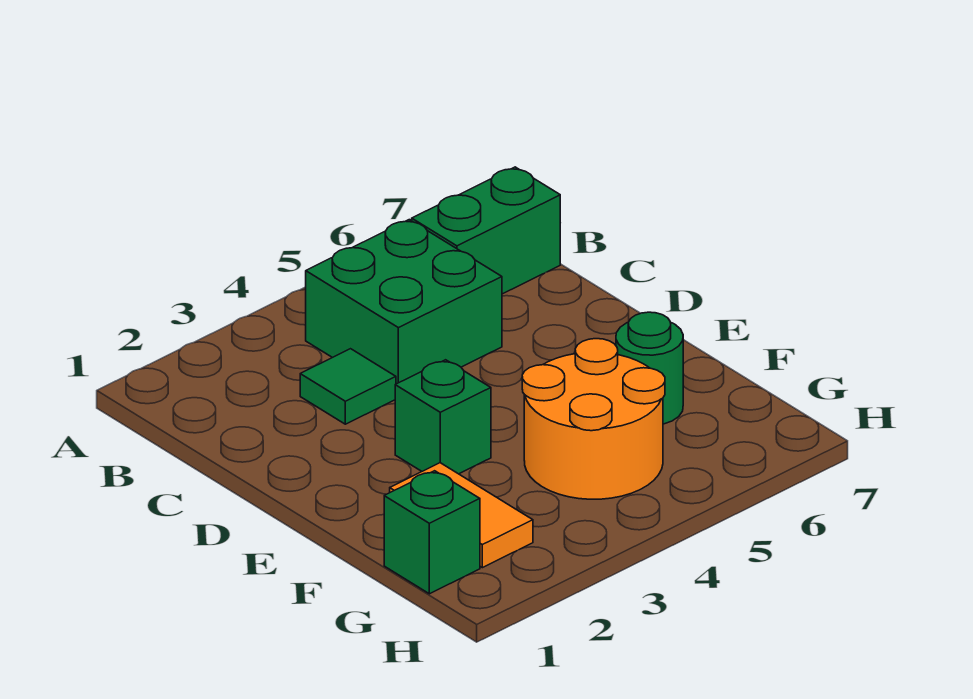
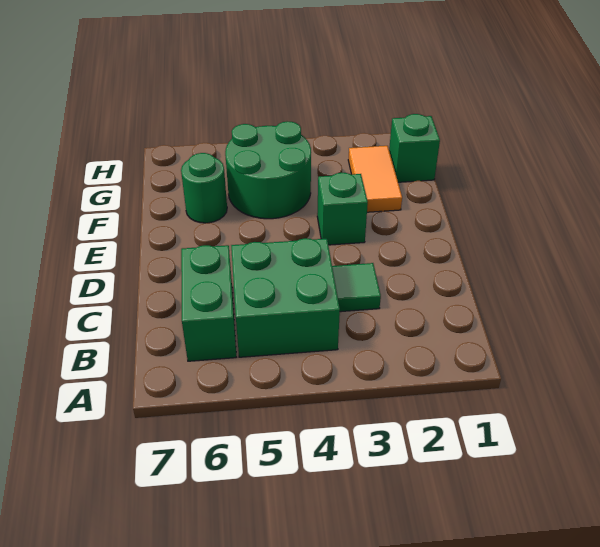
green brick B6:B7 level 1 -> green brick B6:C6 level 1
orange round brick F4:G5 level 1 -> green round brick F4:G5 level 1

